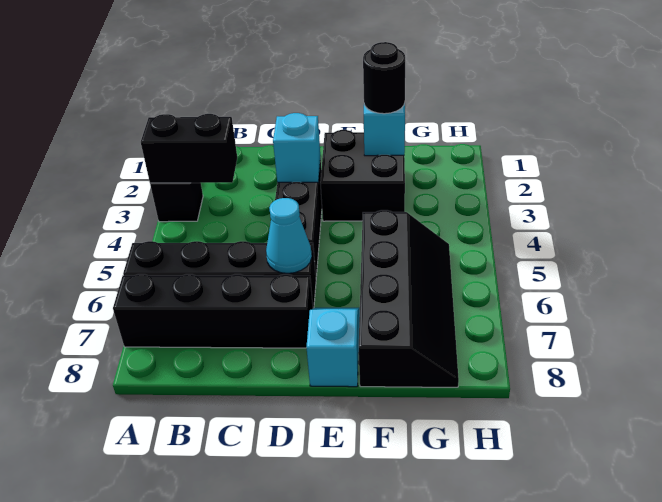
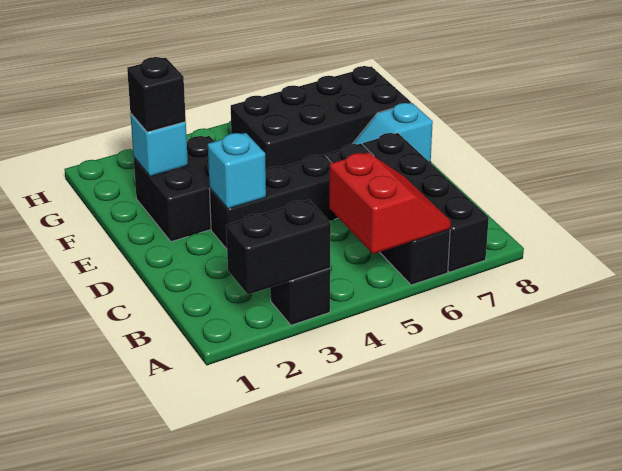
black brick A3:B3 level 2 -> black brick A2:A3 level 2
none -> red slope A5:B6 level 2 top 5
cyan cone D6 level 2 -> none
black round brick F2 level 3 -> black brick F2 level 3
black slope F5:G8 level 1 top F -> black brick F5:G8 level 1

